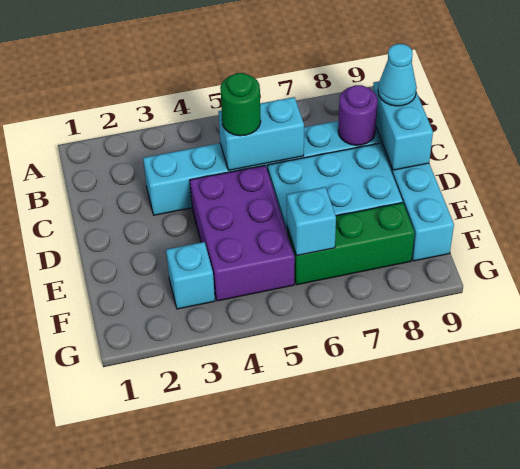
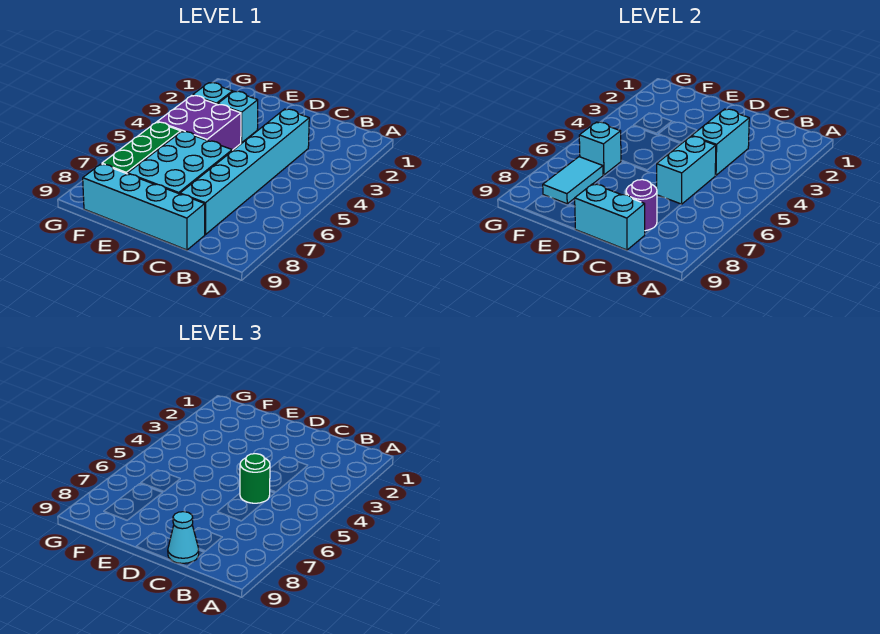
none -> cyan brick C3:C4 level 2
purple brick D4:F5 level 1 -> purple brick E4:F5 level 1
none -> cyan brick E3 level 1
none -> cyan tile F7:F8 level 2

